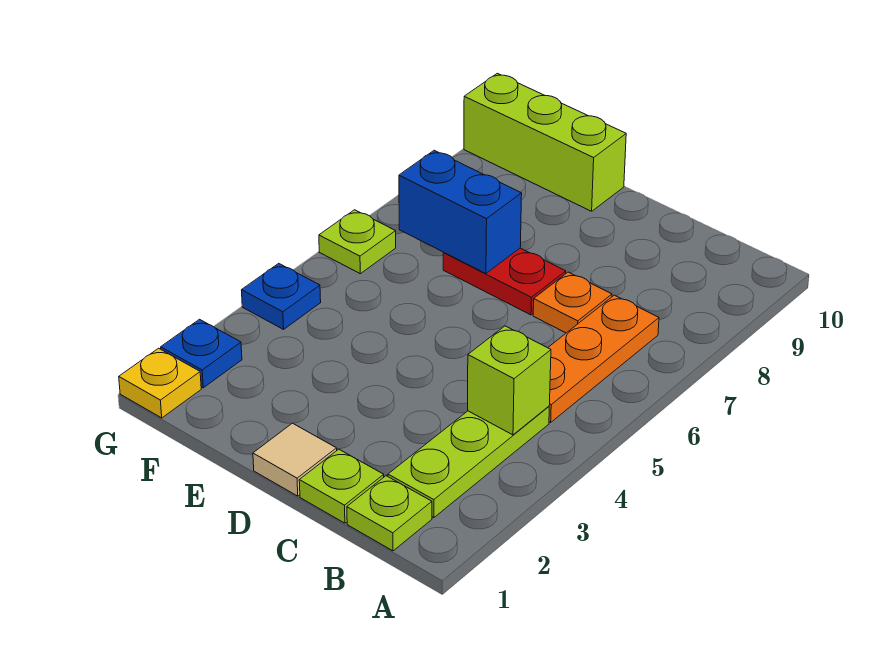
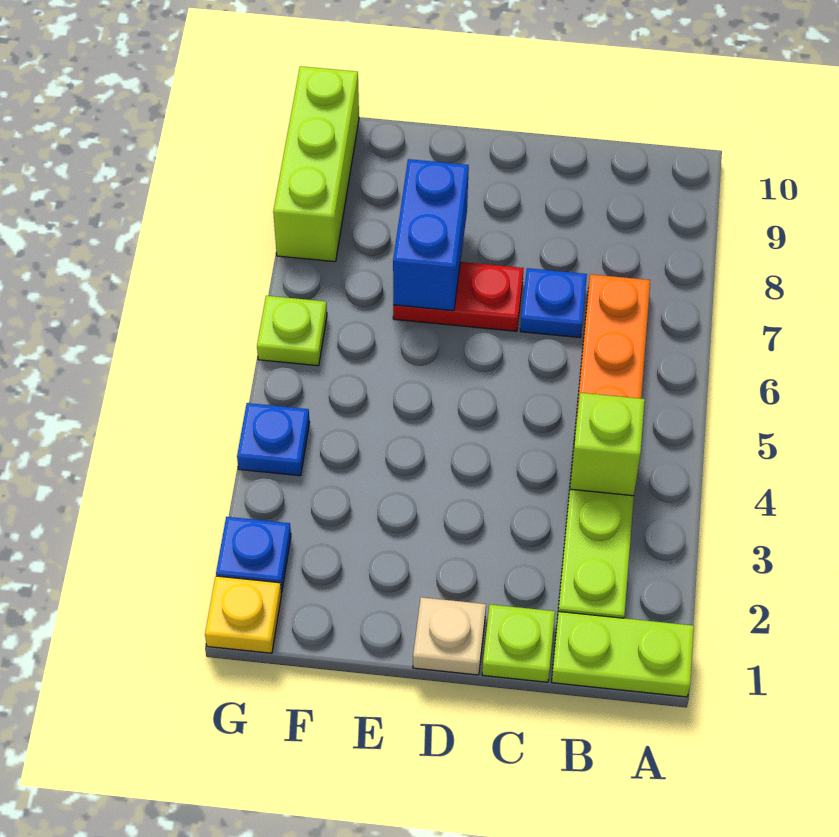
lime plate B1 level 1 -> lime plate A1:B1 level 1
orange plate C7 level 1 -> blue plate C7 level 1
tan tile D1 level 1 -> tan plate D1 level 1
blue brick E7:F7 level 2 -> blue brick E7:E8 level 2
lime brick E10:G10 level 1 -> lime brick G8:G10 level 1

